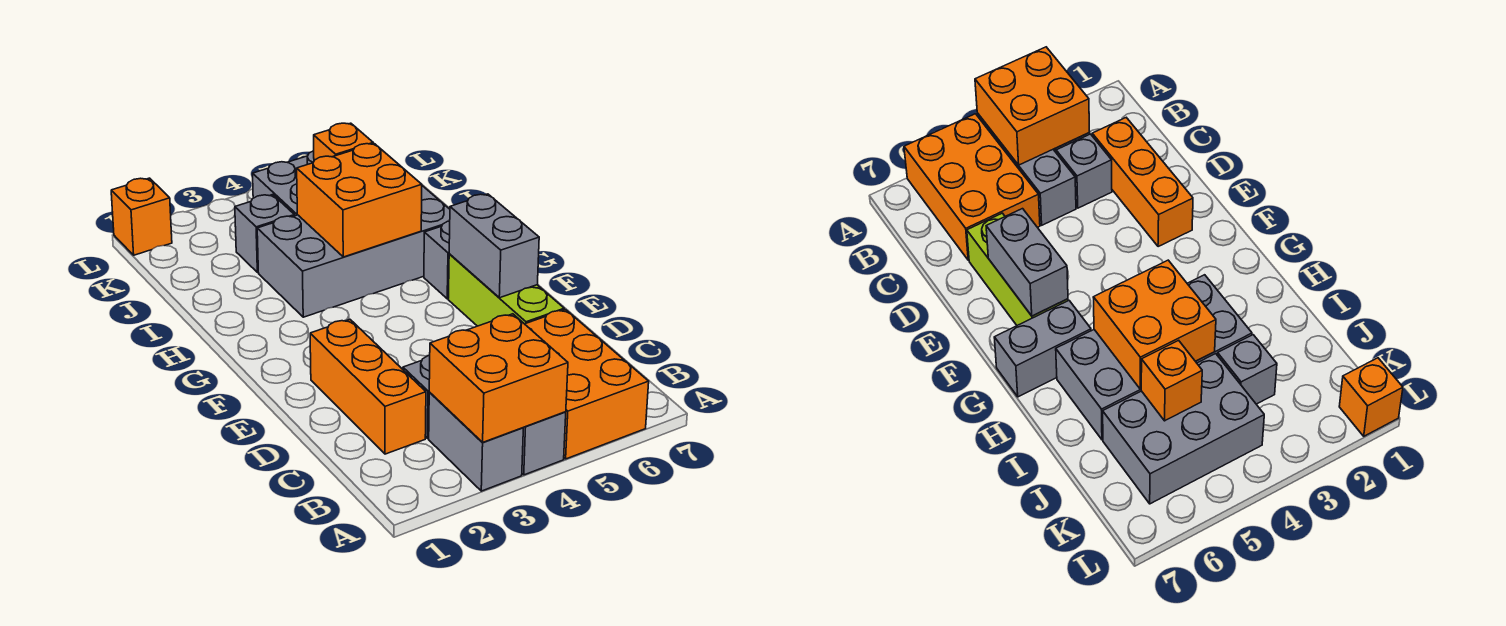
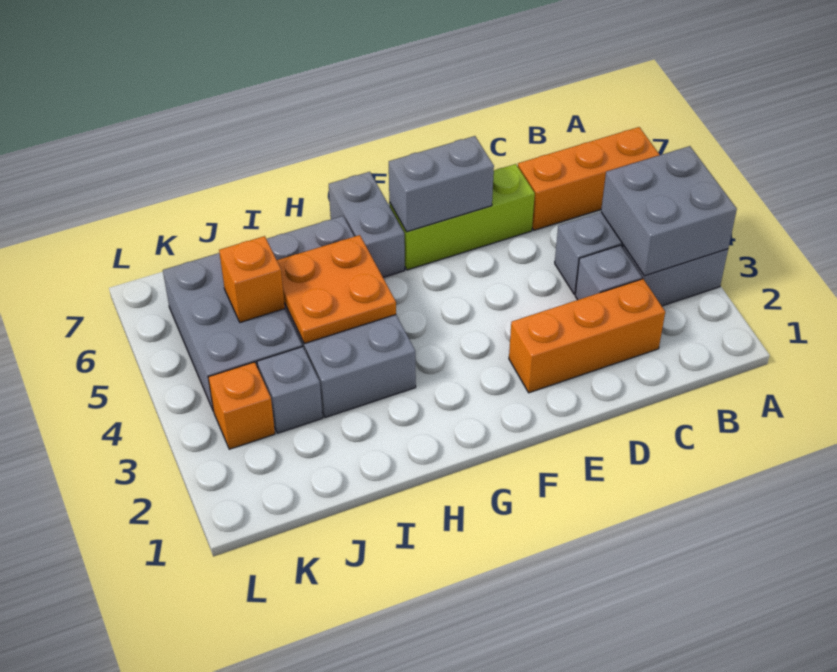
orange brick A3:B4 level 2 -> grey brick A3:B4 level 2
orange brick A5:C6 level 1 -> orange brick A6:C6 level 1
orange brick H4:I5 level 2 -> orange plate H4:I5 level 2
orange brick L1 level 1 -> orange brick K3 level 1

